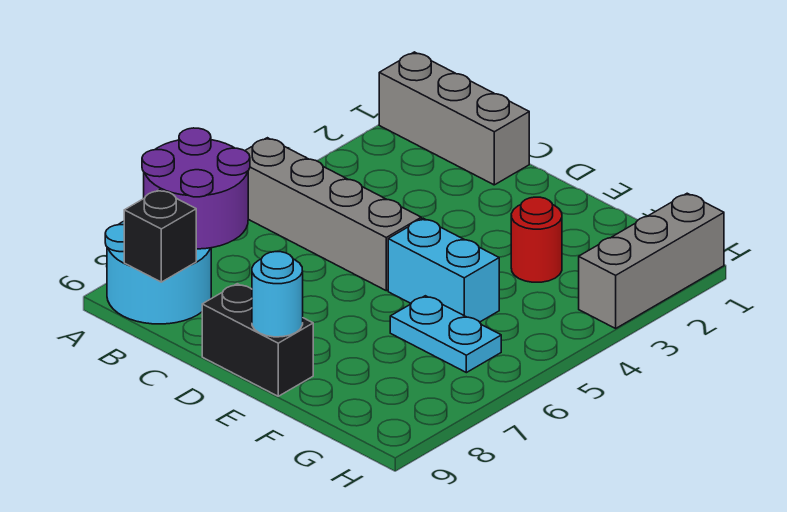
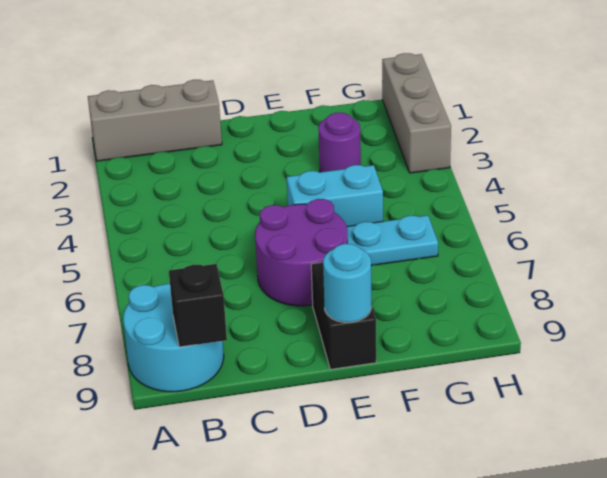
grey brick A5:D5 level 1 -> none
purple round brick A7:B8 level 2 -> purple round brick D6:E7 level 1
black brick D9:E9 level 1 -> black brick E8:E9 level 1
red round brick F3 level 1 -> purple round brick F3 level 1

